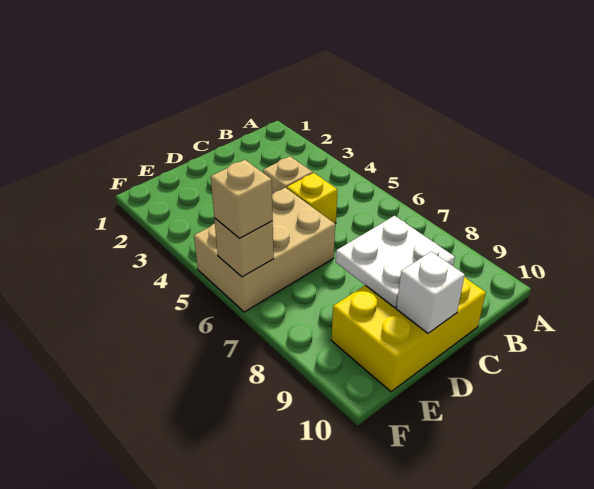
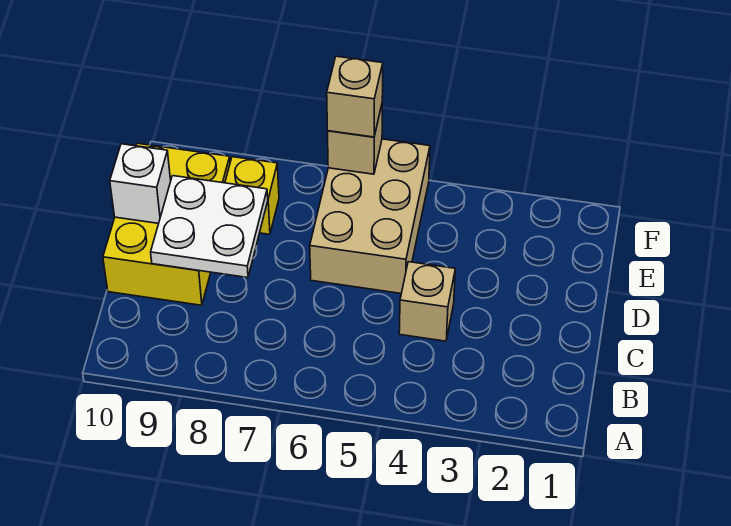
yellow brick C5 level 1 -> yellow brick E8 level 1

